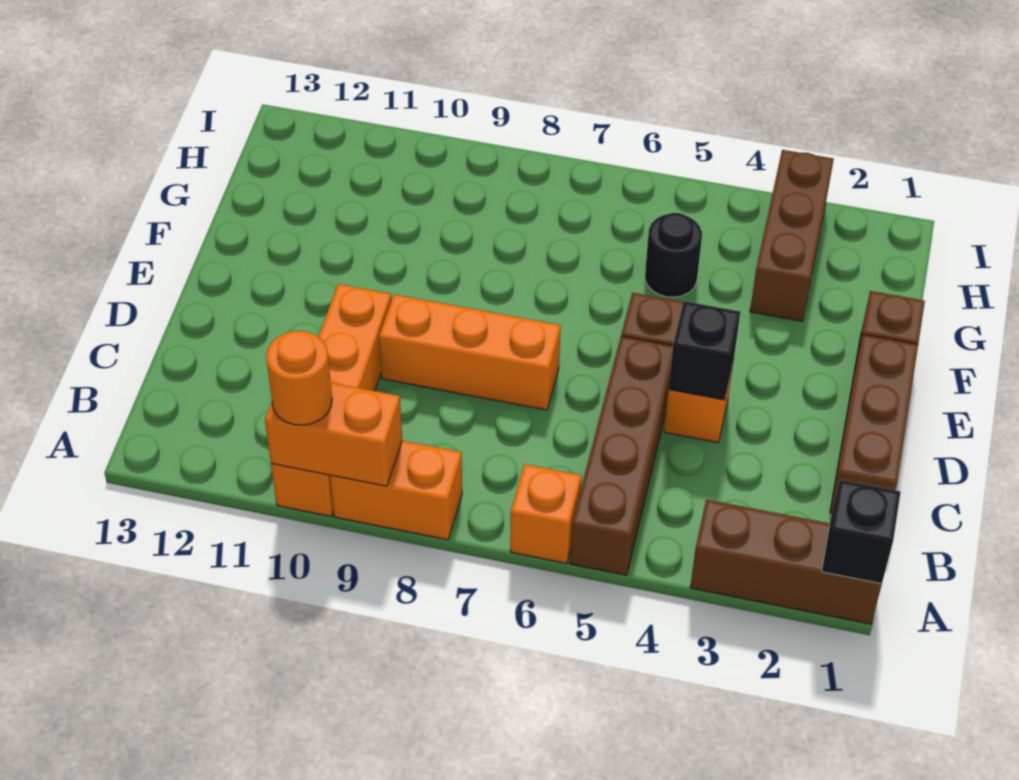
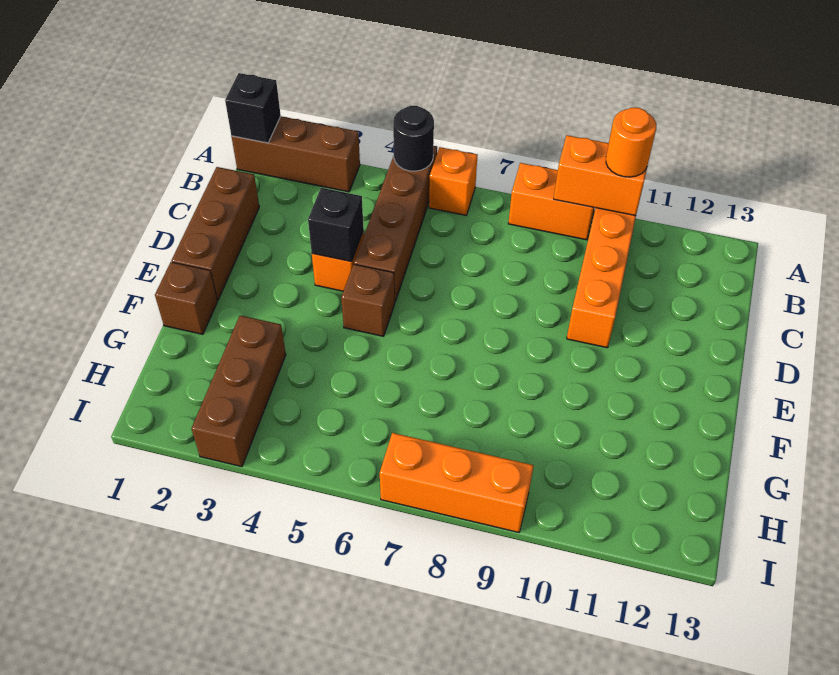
orange brick D7:D9 level 1 -> orange brick I7:I9 level 1
black round brick G5 level 1 -> black round brick A5 level 2

